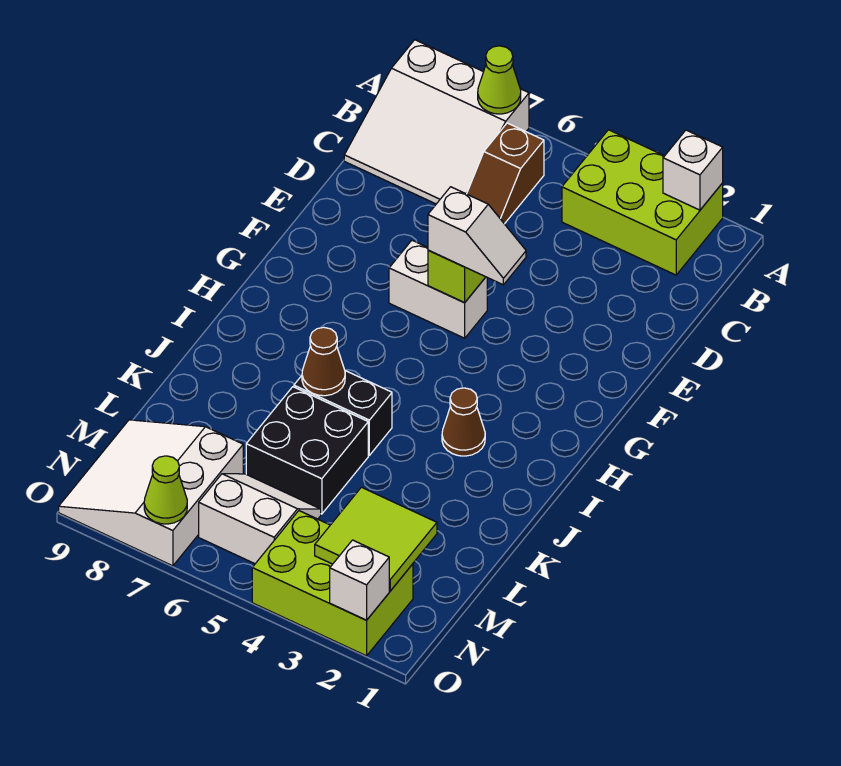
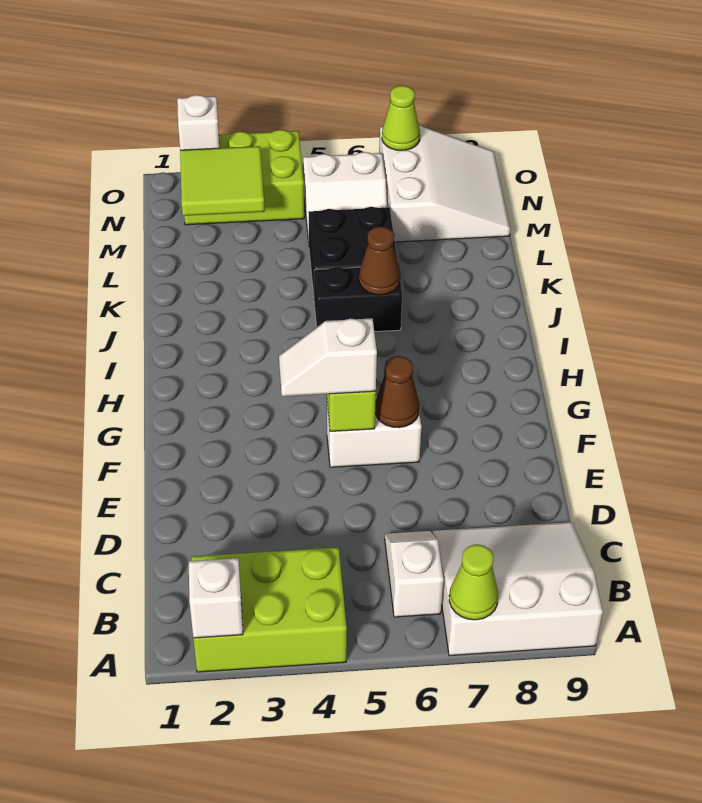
brown slope B6:C6 level 1 top B -> white slope B6:C6 level 1 top B
brown cone I3 level 1 -> brown cone F6 level 2

